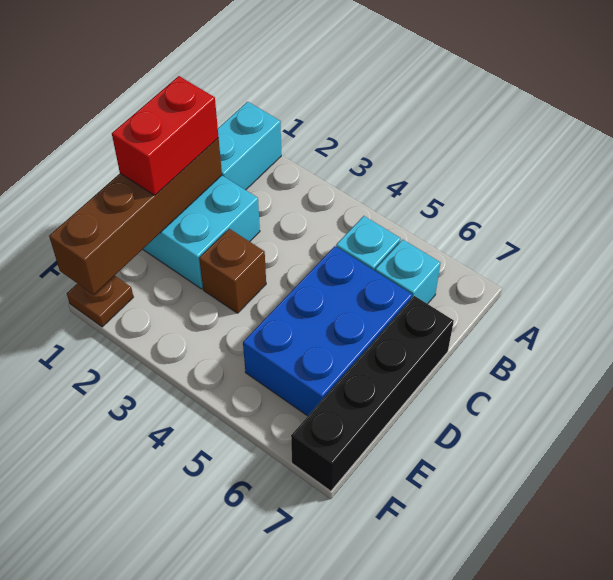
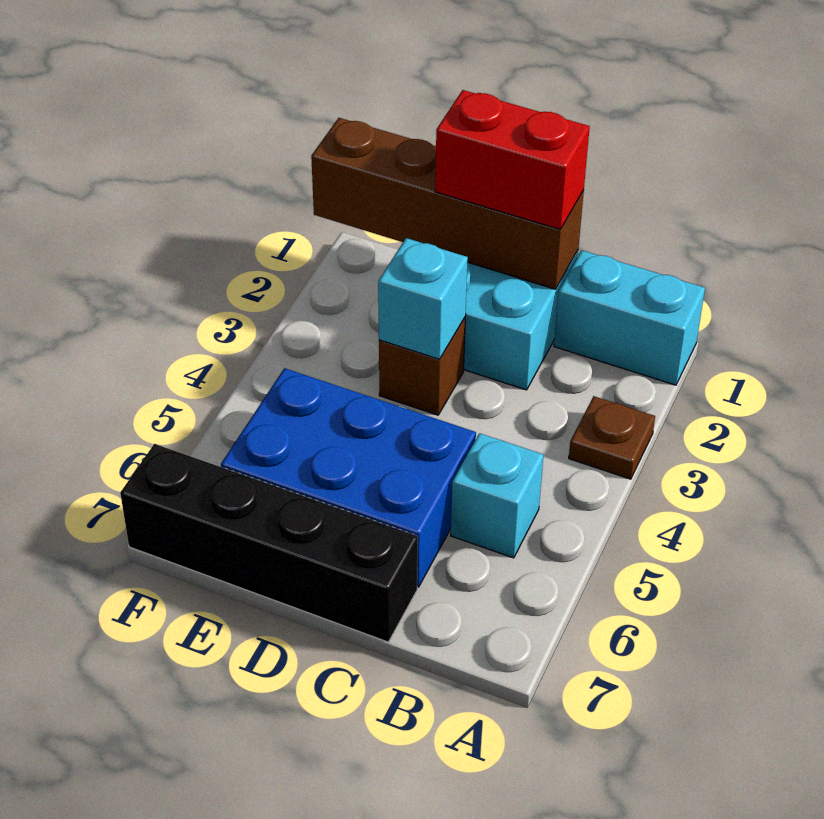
cyan brick B6 level 1 -> cyan brick D3 level 2
brown plate F1 level 1 -> brown plate A3 level 1

